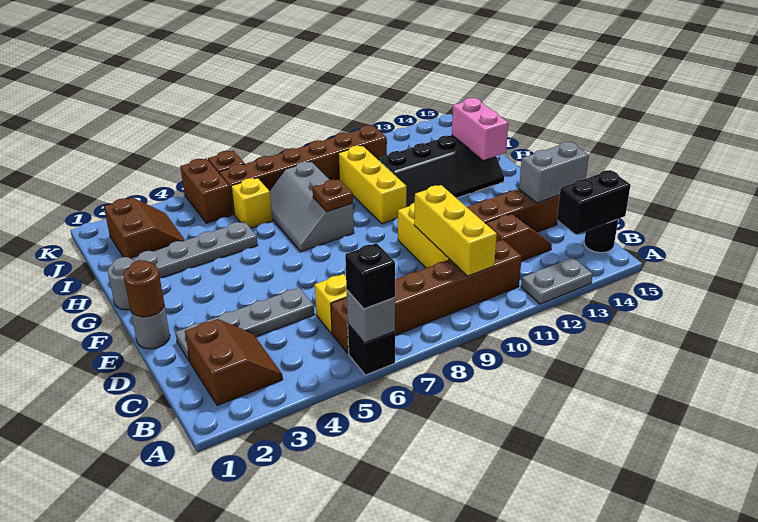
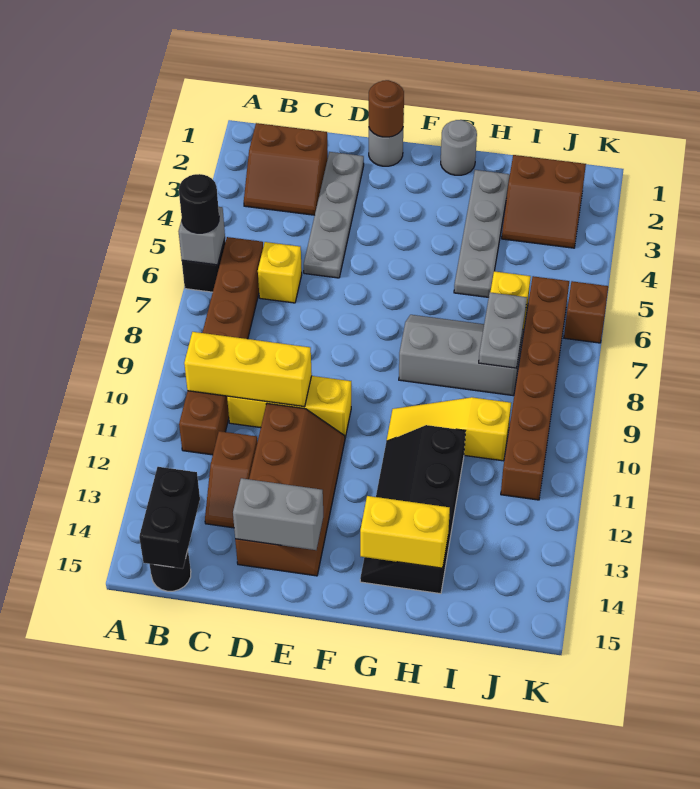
black brick A6 level 3 -> black round brick A6 level 3
grey plate A12:A13 level 1 -> grey plate I7:I8 level 2
grey brick D14:D15 level 2 -> grey brick D14:E14 level 2
brown plate G8 level 2 -> none
yellow brick G10:I10 level 1 -> yellow slope G10:I10 level 1 top I
pink brick G14:H14 level 2 -> yellow brick G14:H14 level 2
brown brick J5:K5 level 1 -> none

